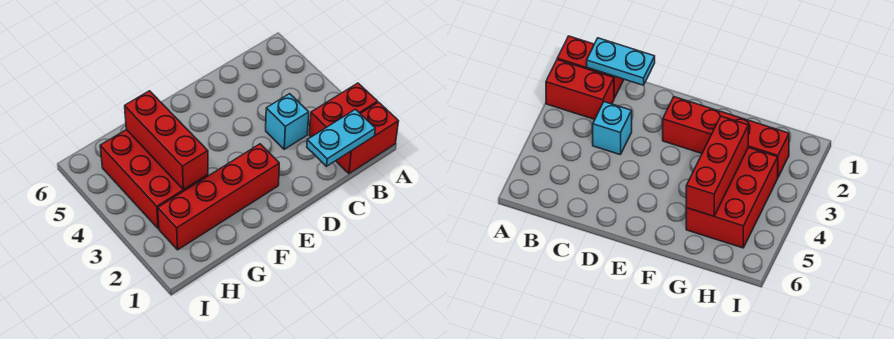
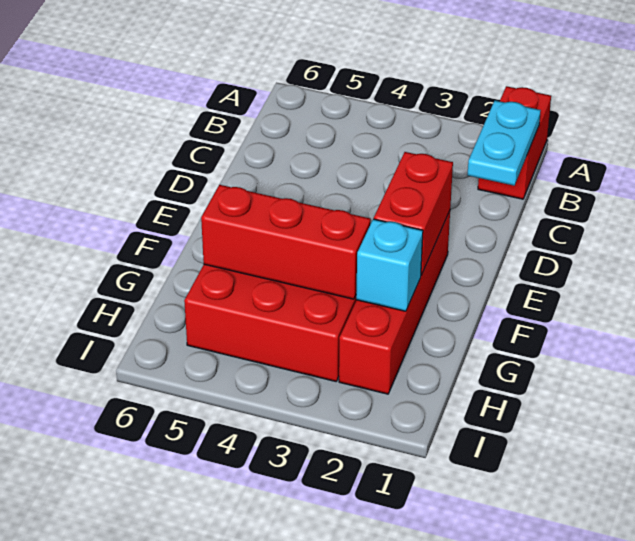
red brick A2:B2 level 1 -> red brick E2:F2 level 2
cyan brick C3 level 1 -> cyan brick G2 level 2

